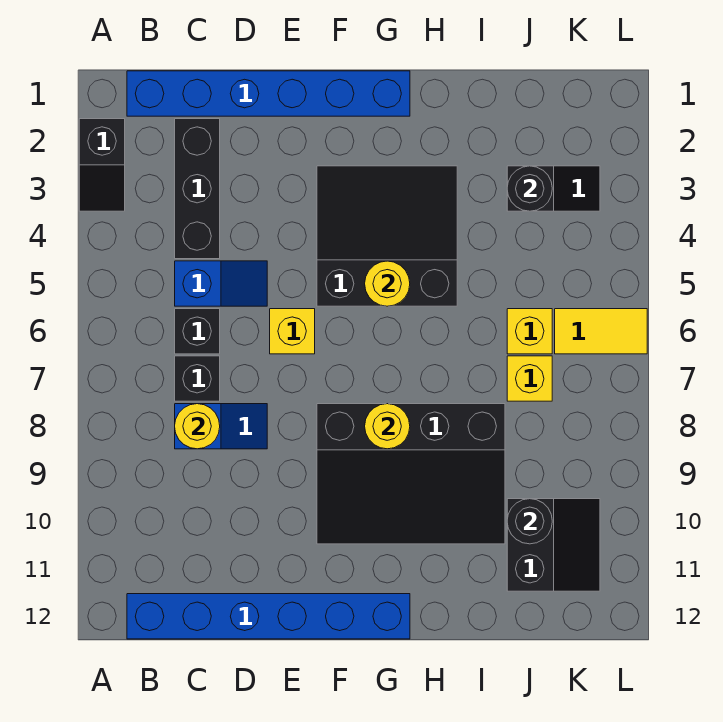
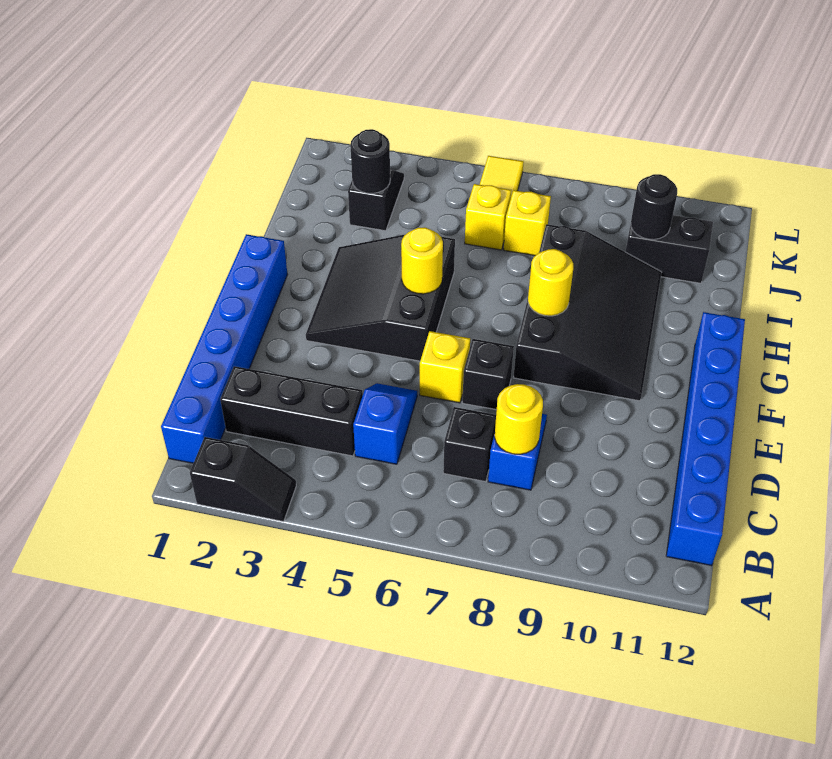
black brick C6 level 1 -> black brick E7 level 1

